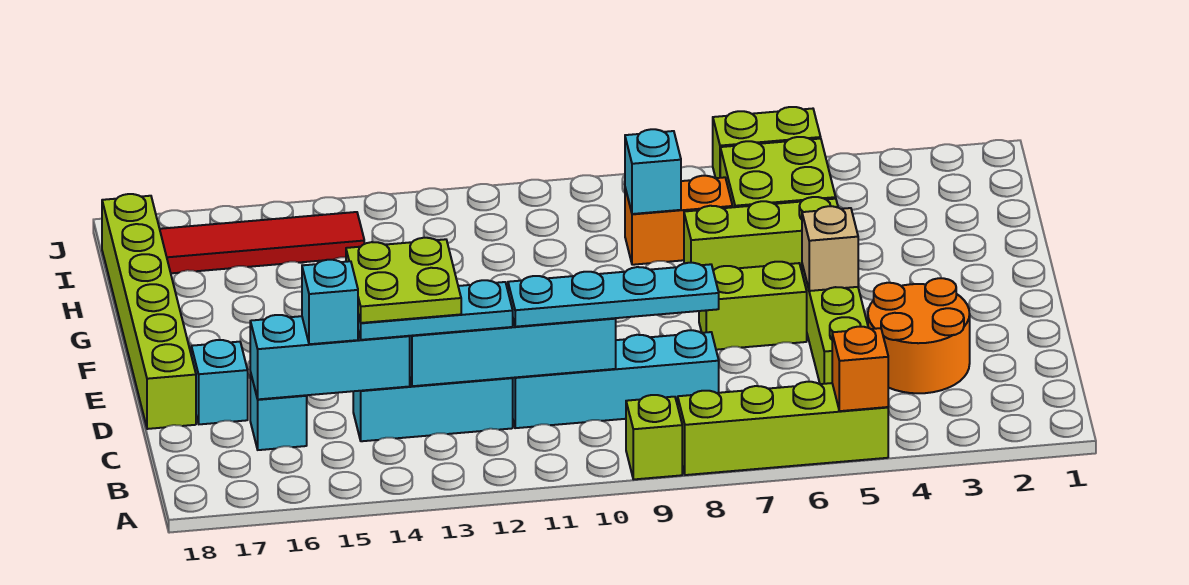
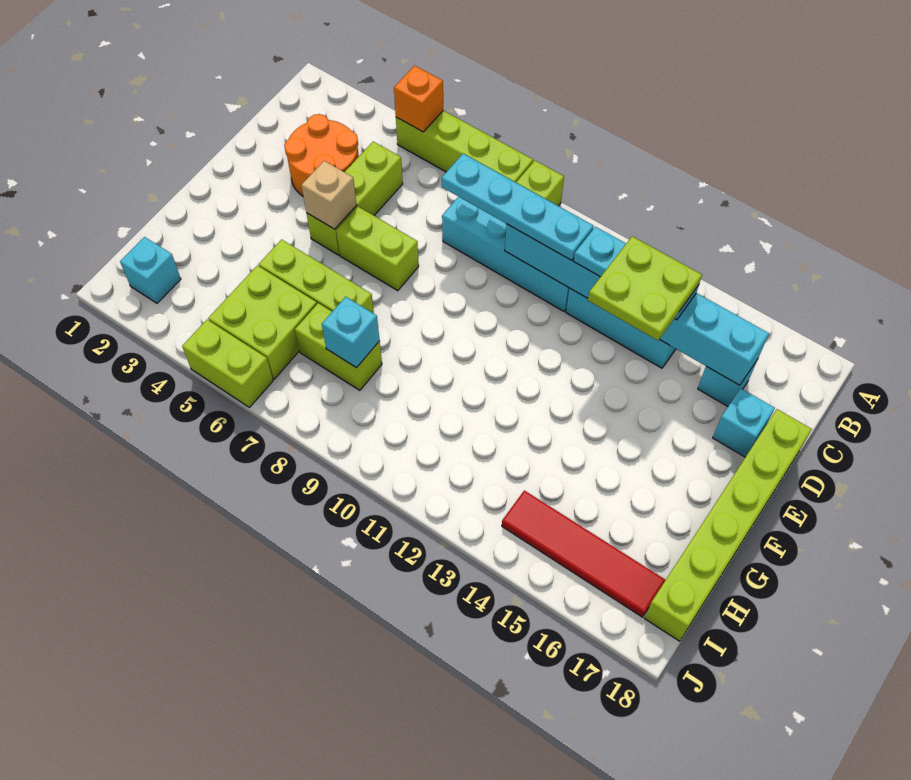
cyan brick C15 level 3 -> cyan brick I2 level 1
orange brick H7:H8 level 1 -> lime brick H7:H8 level 1

